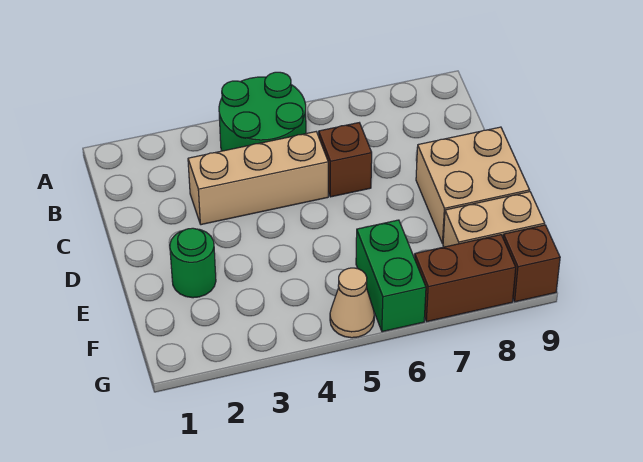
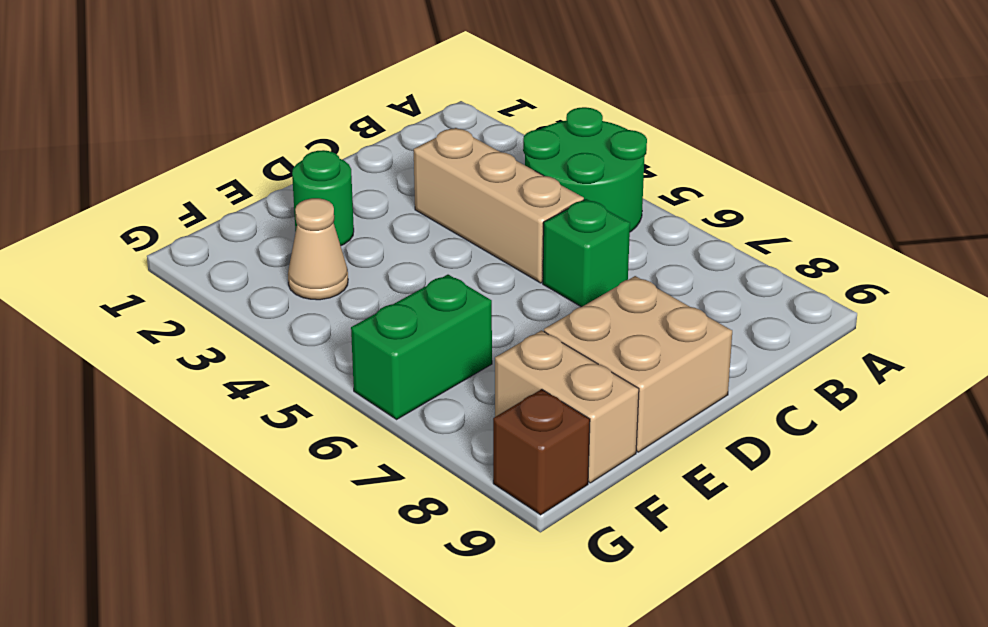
brown brick C6 level 1 -> green brick C6 level 1
tan cone G5 level 1 -> tan cone F3 level 1
brown brick G7:G8 level 1 -> none

